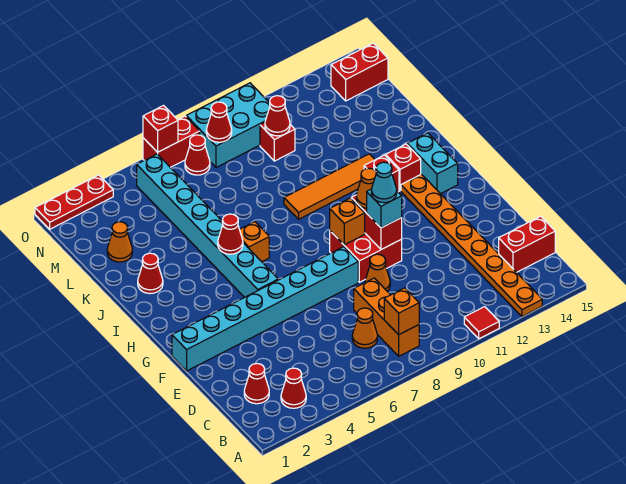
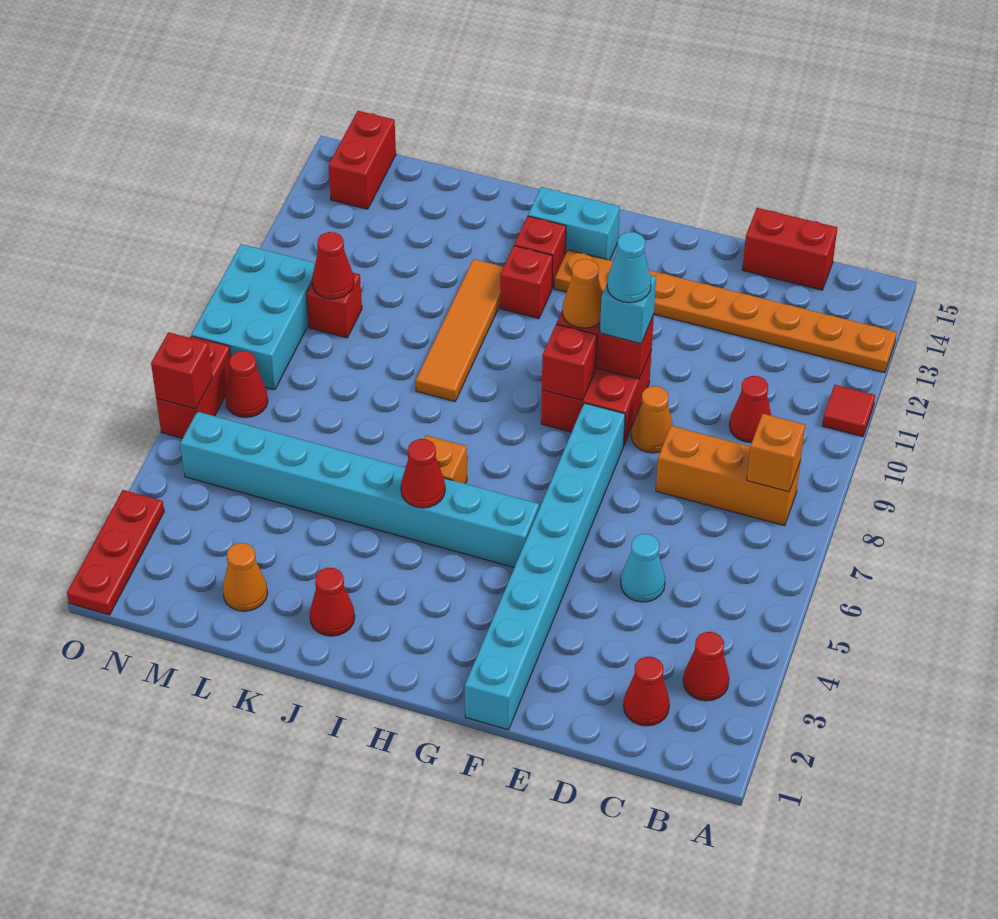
orange cone C7 level 1 -> none
red brick C14:C15 level 1 -> red brick C15:D15 level 1
none -> cyan cone D5 level 1
orange brick G9 level 2 -> red brick G9 level 2
red cone N8 level 2 -> red cone C10 level 1

